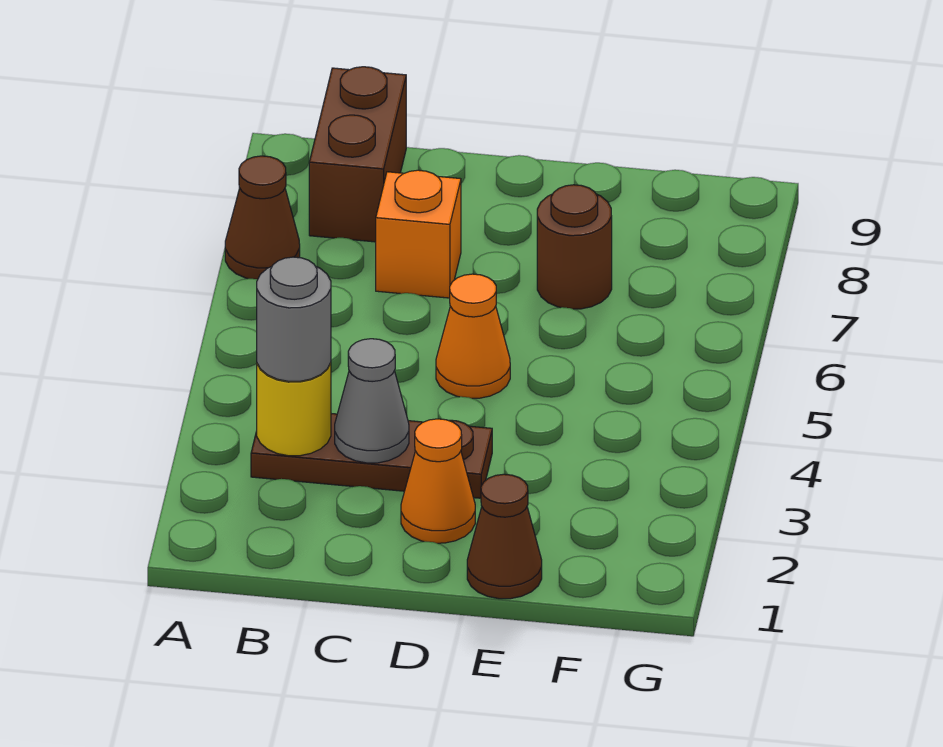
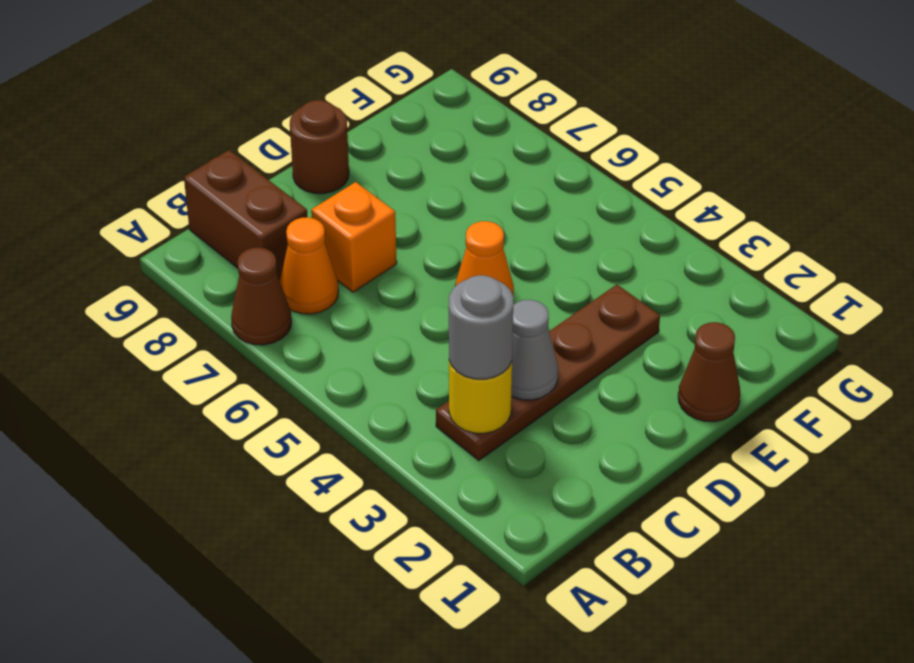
brown plate B3:D3 level 1 -> brown plate B3:E3 level 1
orange cone D2 level 1 -> orange cone B7 level 1
brown round brick E7 level 1 -> brown round brick D9 level 1

